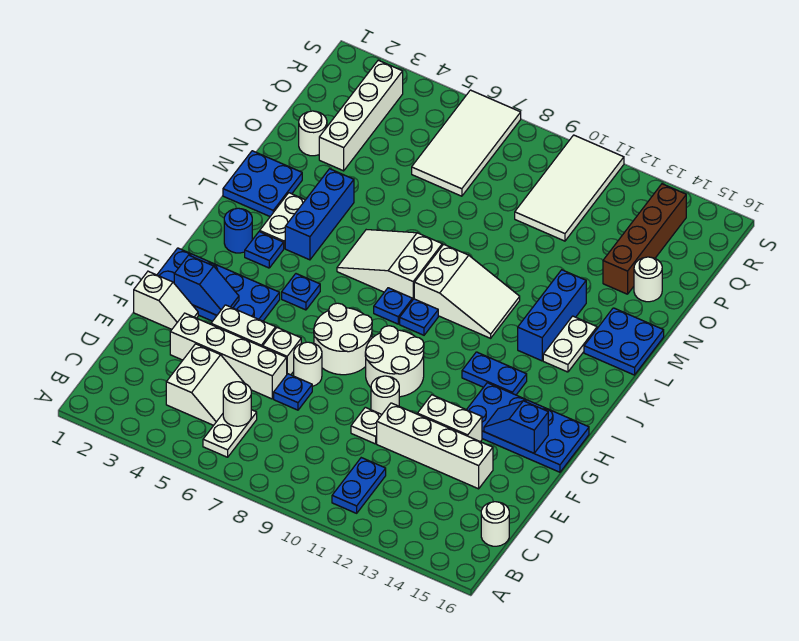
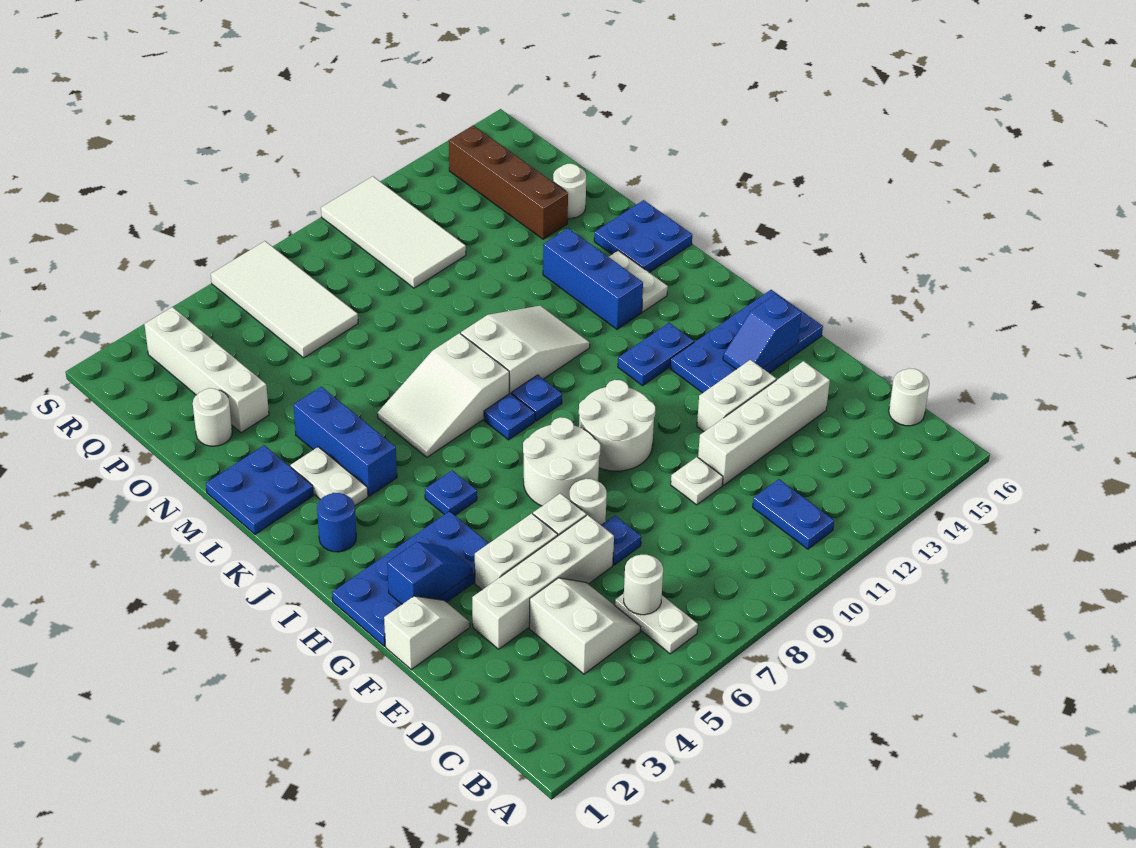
white round brick F10 level 1 -> none
blue plate J3 level 1 -> none

